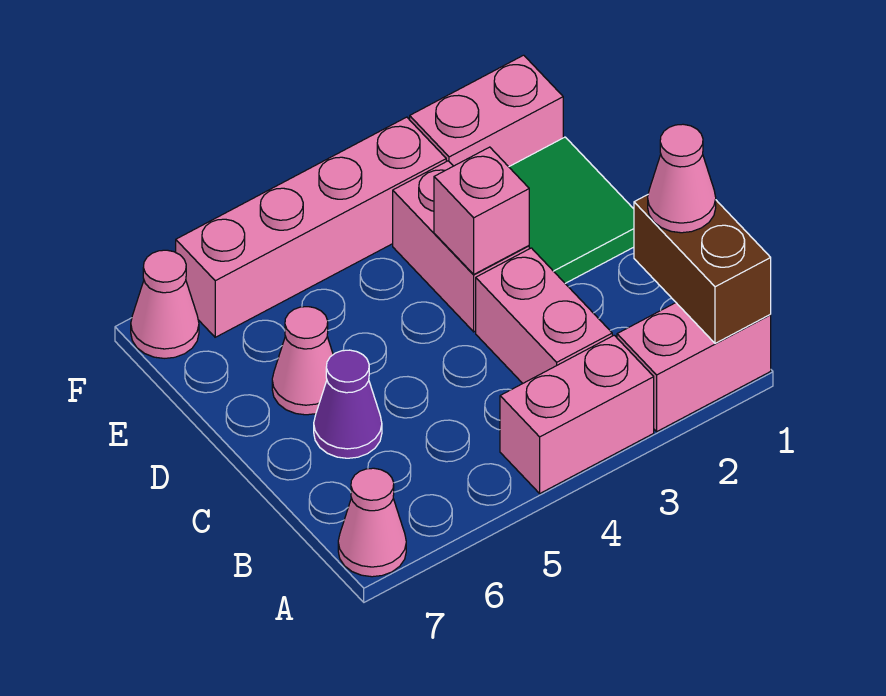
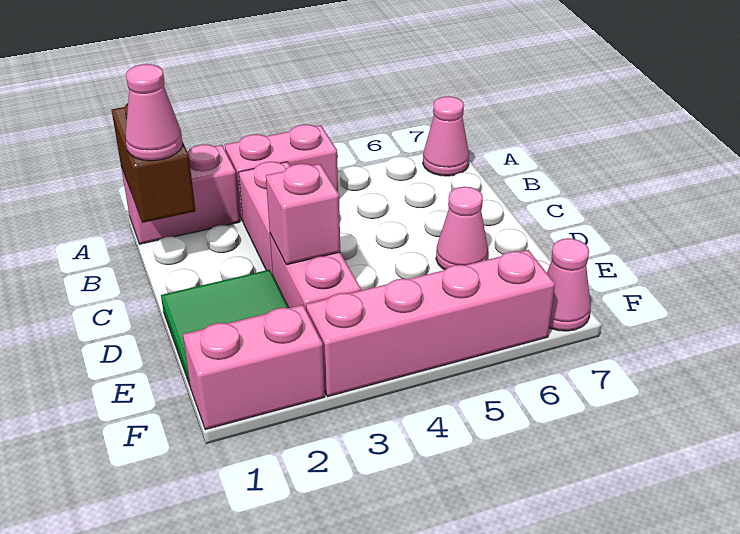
purple cone C6 level 1 -> none

